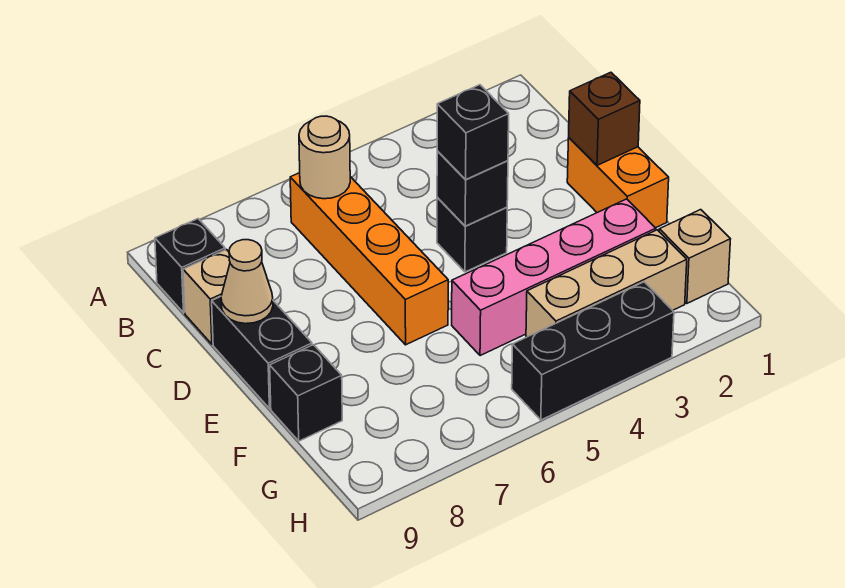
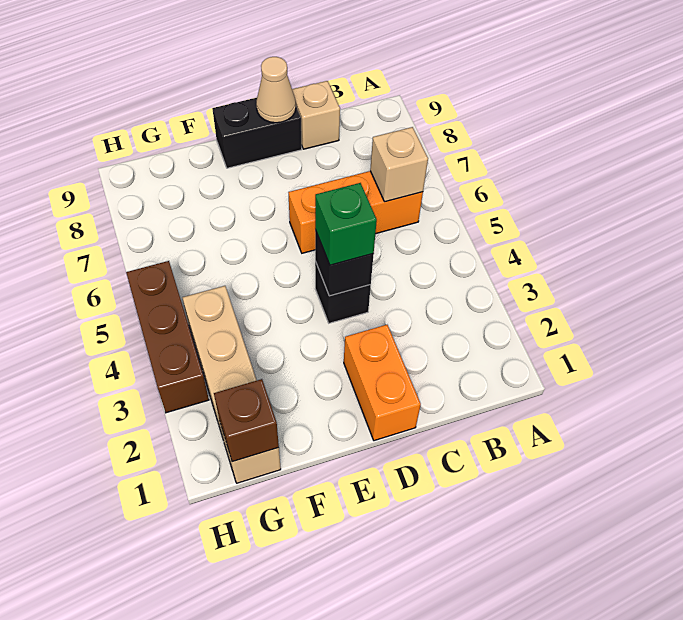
orange brick B6:E6 level 1 -> orange brick B6:D6 level 1
tan round brick B6 level 2 -> tan brick B6 level 2
black brick B9 level 1 -> none
orange brick D1:E1 level 1 -> orange brick D1:D2 level 1
brown brick D1 level 2 -> brown brick G1 level 2
black brick D4 level 3 -> green brick D4 level 3
pink brick F2:F5 level 1 -> none
black brick F9 level 1 -> none
black brick H3:H5 level 1 -> brown brick H3:H5 level 1

